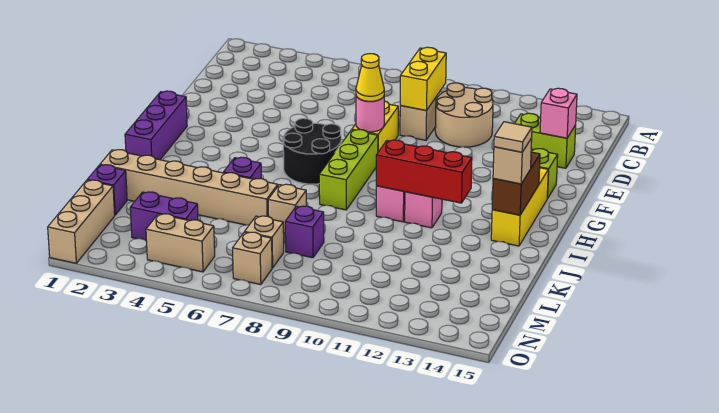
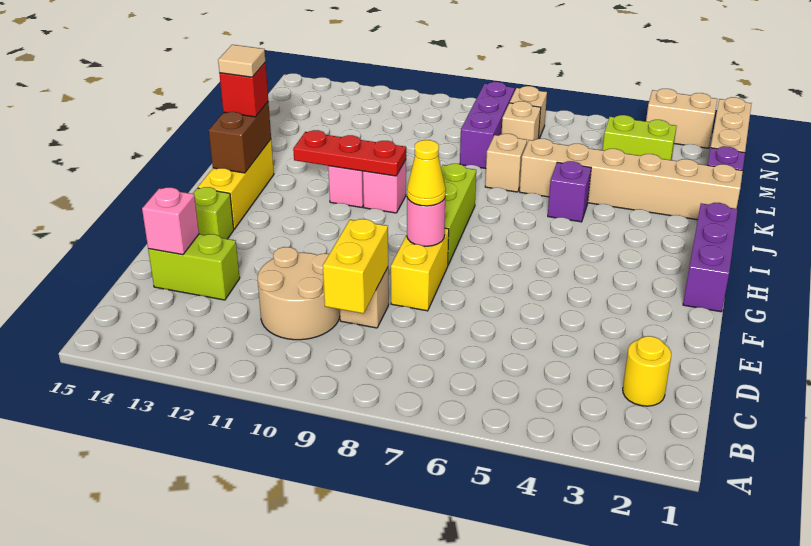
none -> yellow round brick C2 level 1
black round brick G6:H7 level 1 -> none
red brick I10:I12 level 2 -> red plate I10:I12 level 2
tan brick I14 level 3 -> red brick I14 level 3
purple brick L8 level 1 -> purple brick L8:N8 level 1
purple brick M3:M4 level 1 -> lime brick M3:M4 level 1
tan brick N4:N5 level 1 -> tan brick O2:O3 level 1

